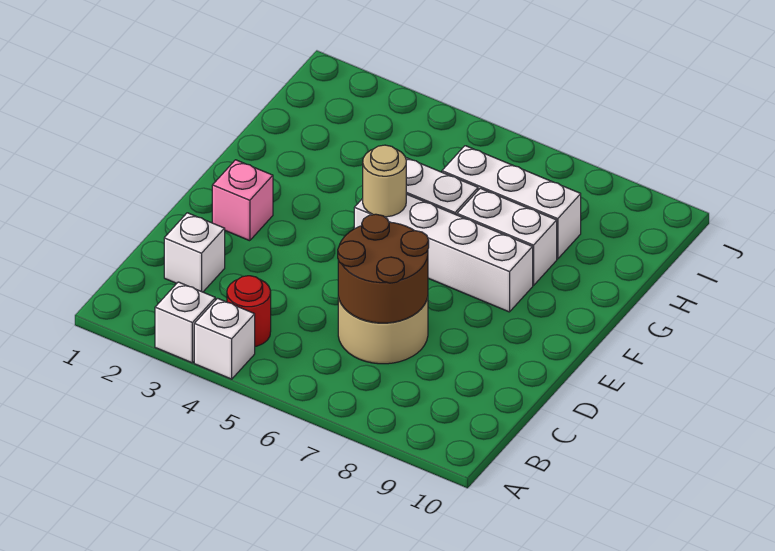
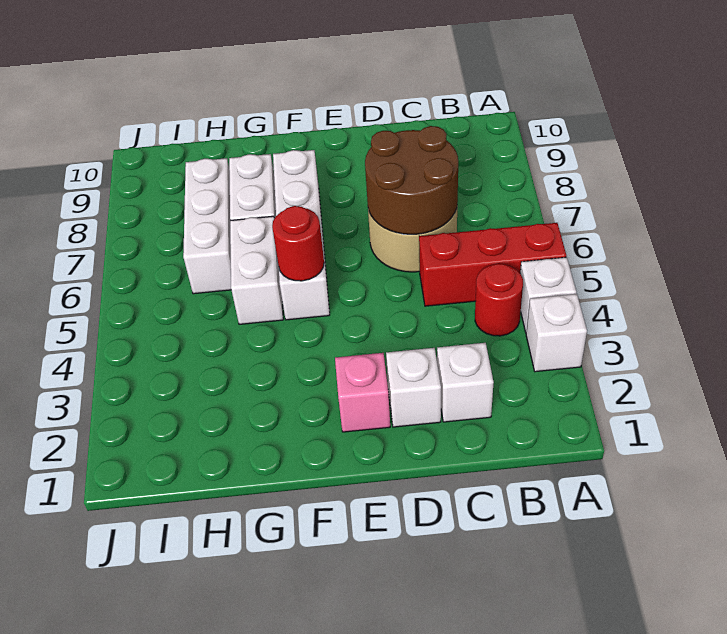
none -> red brick A5:C5 level 1
none -> white brick D2 level 1
tan round brick F5 level 2 -> red round brick F5 level 2

